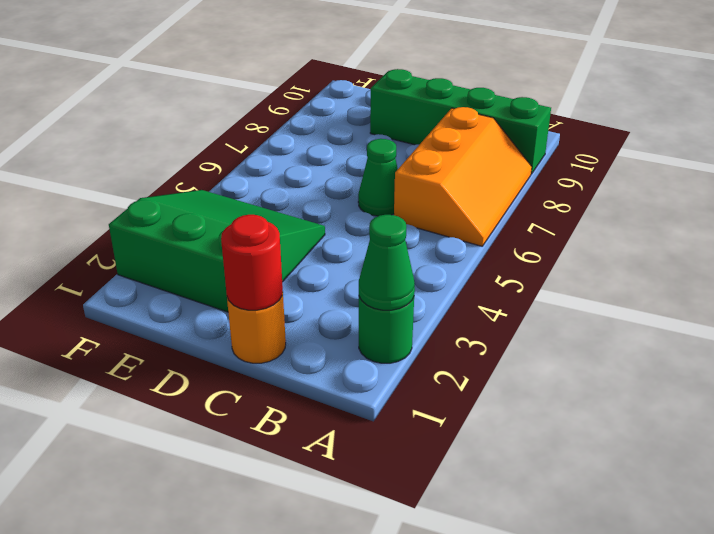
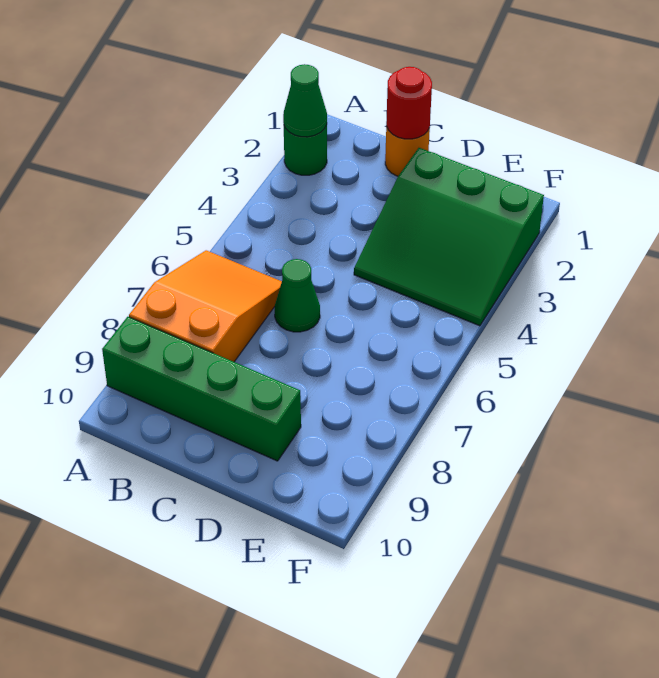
orange slope A6:B8 level 1 top B -> orange slope A6:B8 level 1 top 8

